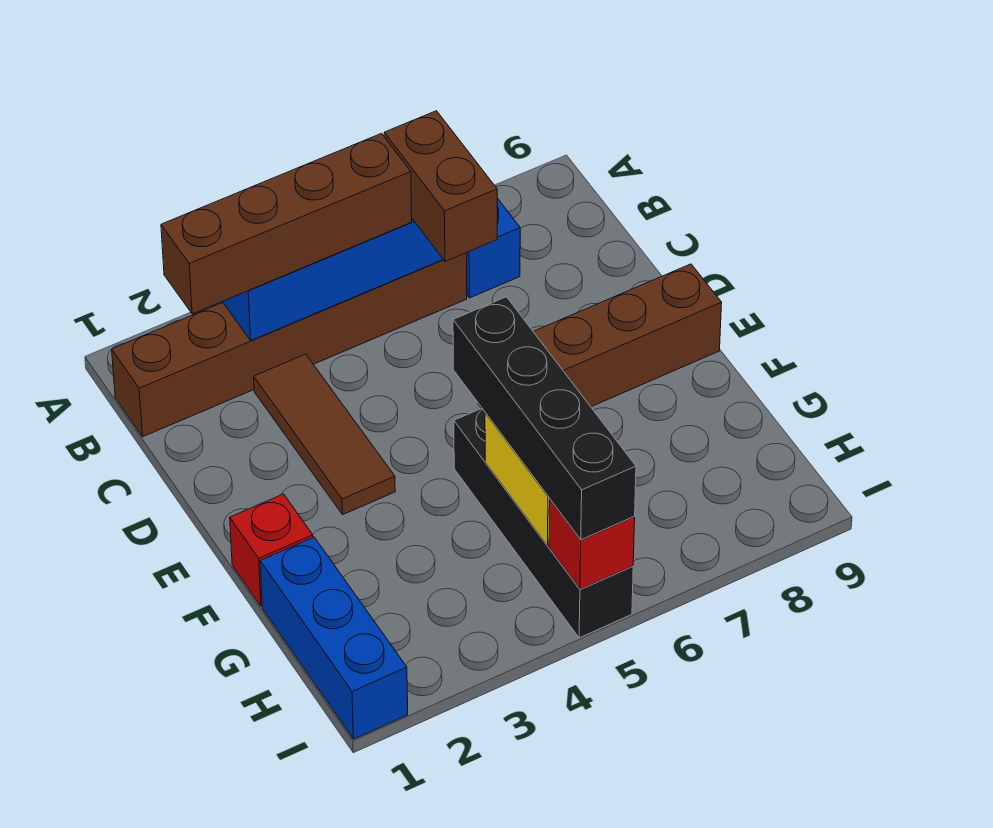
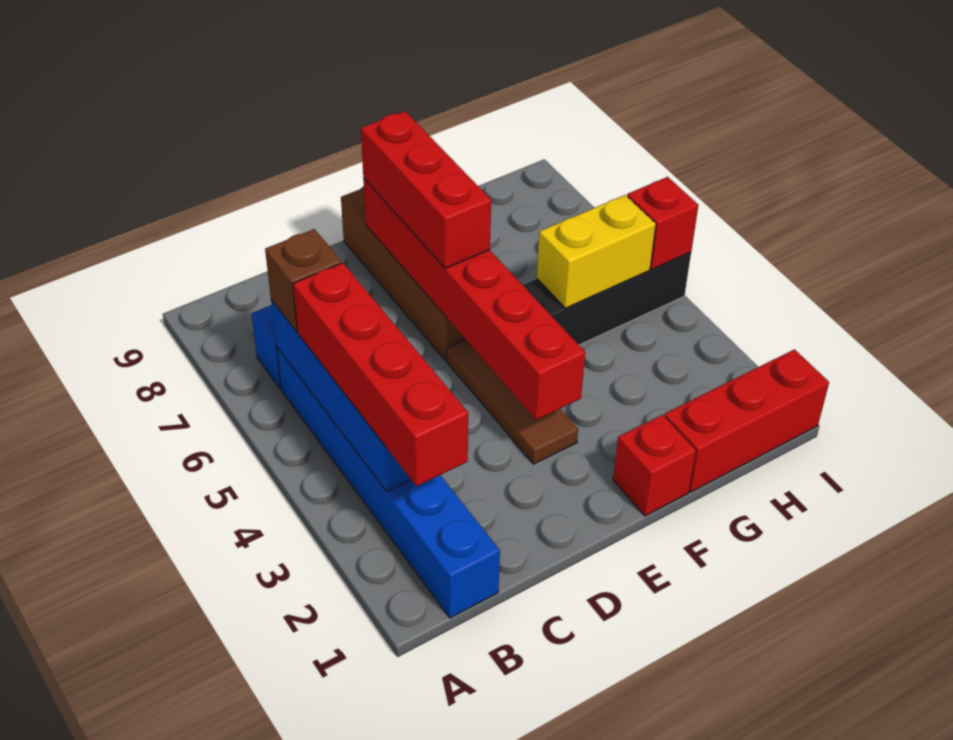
brown brick B1:B6 level 1 -> blue brick B1:B6 level 1
brown brick B2:B5 level 3 -> red brick B2:B5 level 3
brown brick B6:C6 level 3 -> brown brick B6 level 3
brown tile C3:E3 level 1 -> brown tile E3:E5 level 1
none -> red brick E3:E8 level 2
none -> red brick E6:E8 level 3
black brick F5:I5 level 3 -> none
blue brick G1:I1 level 1 -> red brick G1:I1 level 1

